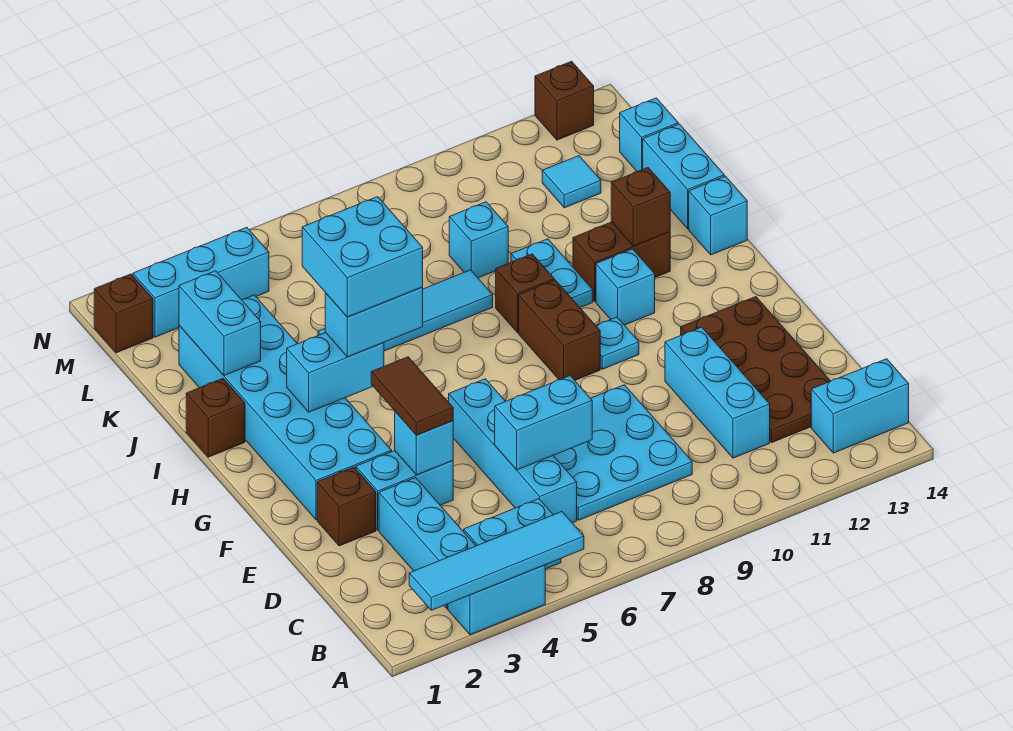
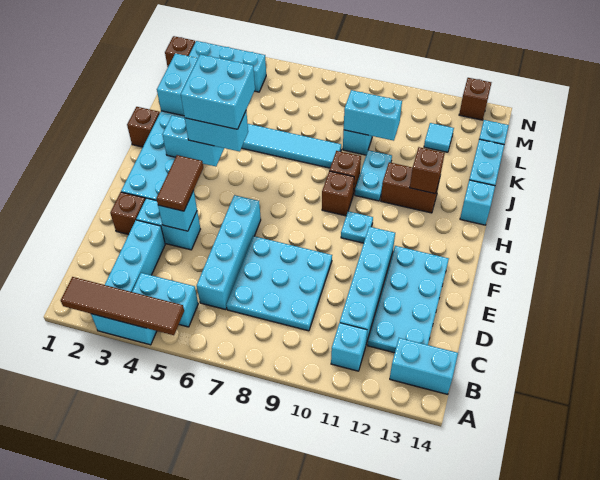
cyan tile A2:A5 level 2 -> brown tile A2:A5 level 2
cyan brick C11:E11 level 1 -> cyan brick C11:F11 level 1
brown plate C12:F13 level 1 -> cyan plate C12:F13 level 1
cyan brick D6:D7 level 2 -> cyan brick K9:K10 level 2
brown brick G9:H9 level 1 -> brown brick H9 level 1
cyan brick H11 level 1 -> cyan brick B11 level 1

